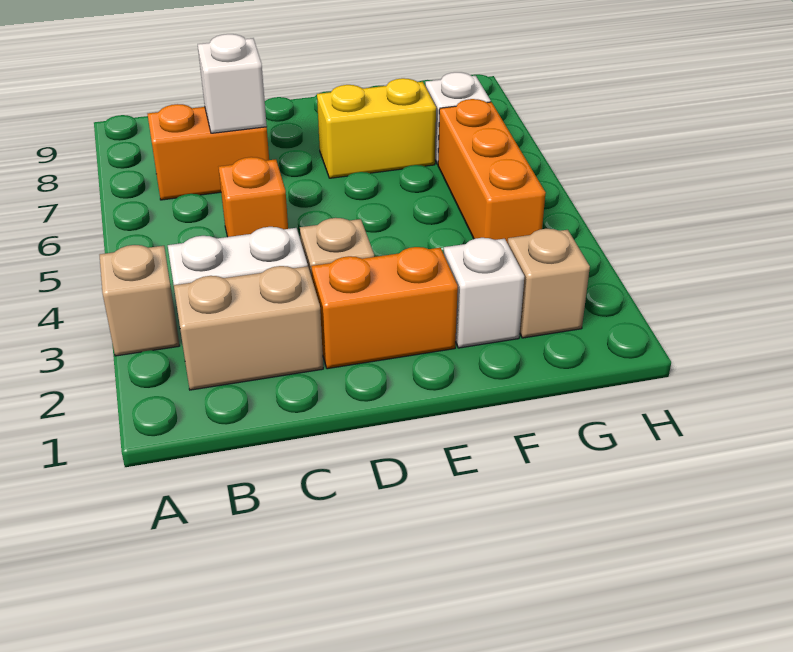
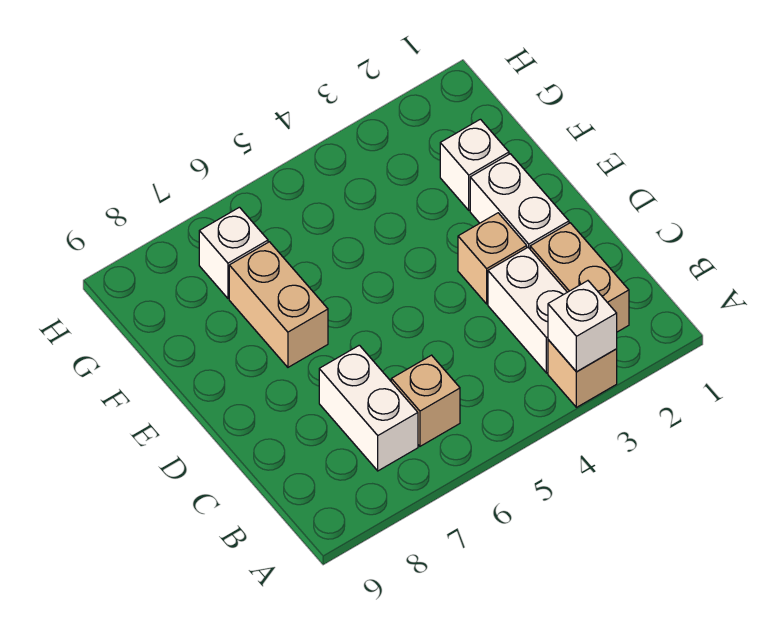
orange brick B7:C7 level 1 -> white brick B7:C7 level 1
orange brick C5 level 1 -> none
white brick C7 level 2 -> white brick A3 level 2
orange brick D2:E2 level 1 -> white brick D2:E2 level 1
yellow brick E7:F7 level 1 -> tan brick E7:F7 level 1
tan brick G2 level 1 -> tan brick B6 level 1
orange brick G4:G6 level 1 -> none

